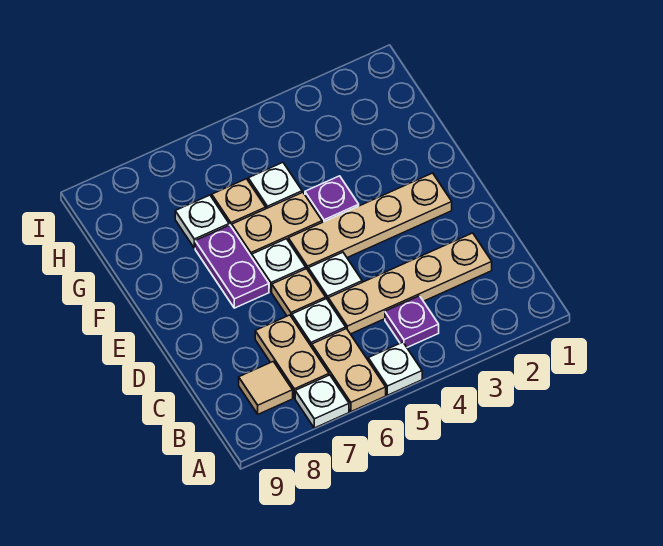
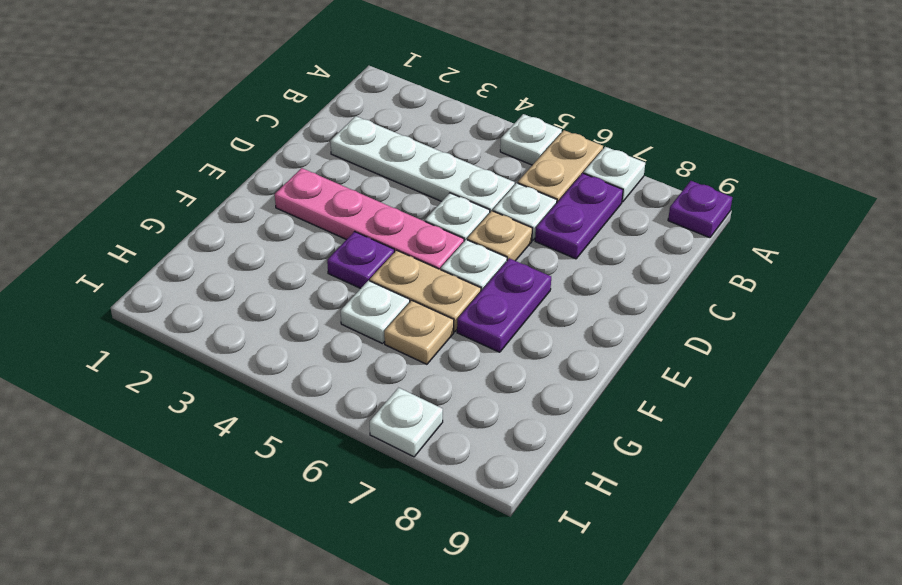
purple plate B4 level 1 -> purple plate A9 level 1
tan plate B7:C7 level 1 -> purple plate B7:C7 level 1
tan tile B8 level 1 -> none
tan plate C2:C5 level 1 -> white plate C2:C5 level 1
tan plate E2:E5 level 1 -> pink plate E2:E5 level 1
white plate G7 level 1 -> white plate I7 level 1

